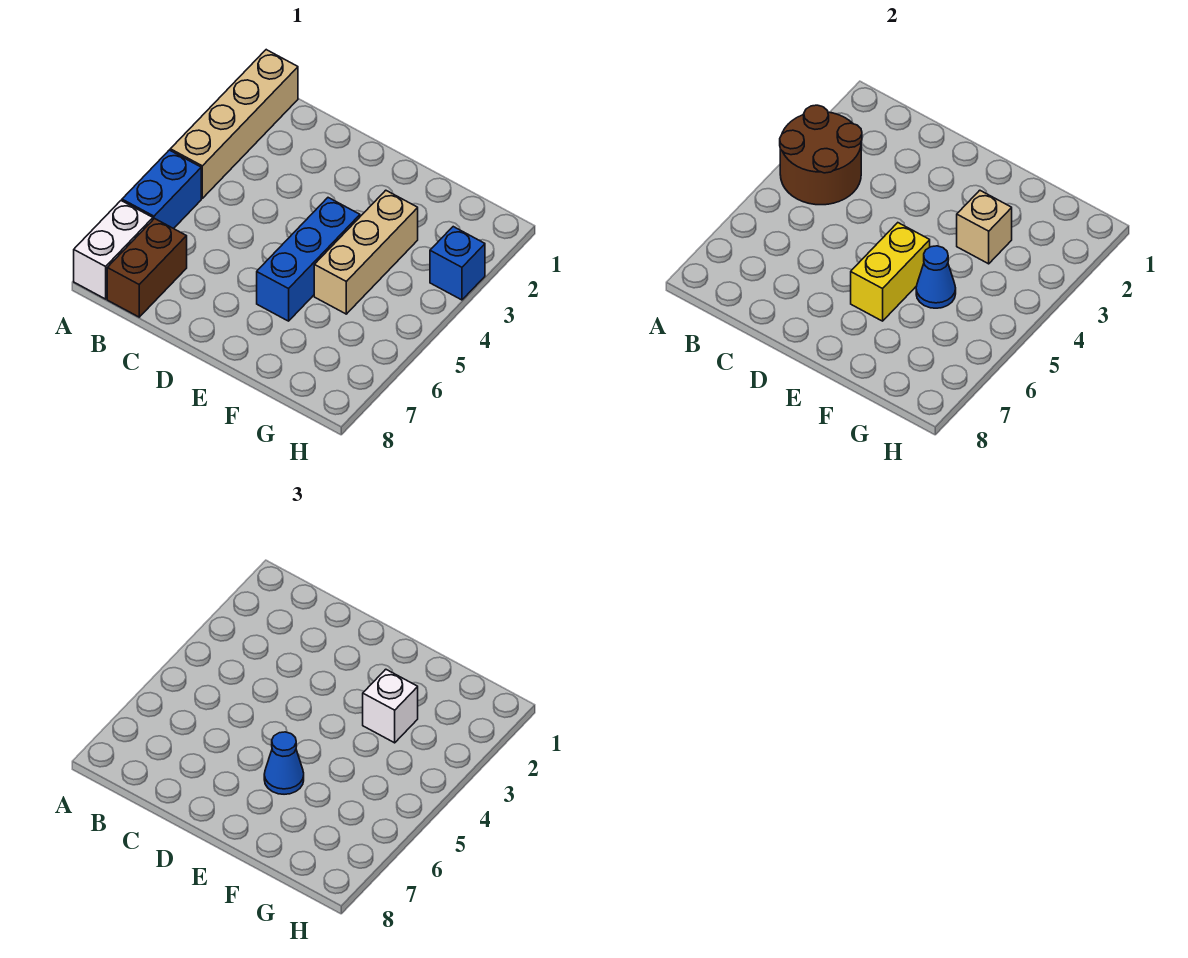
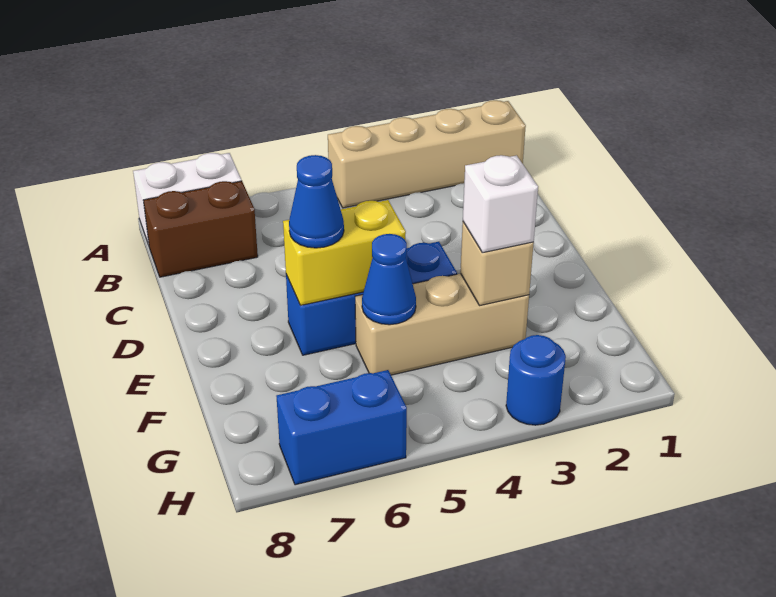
brown round brick A3:B4 level 2 -> none
blue brick A5:A6 level 1 -> blue brick H6:H7 level 1
blue brick H3 level 1 -> blue round brick H3 level 1

